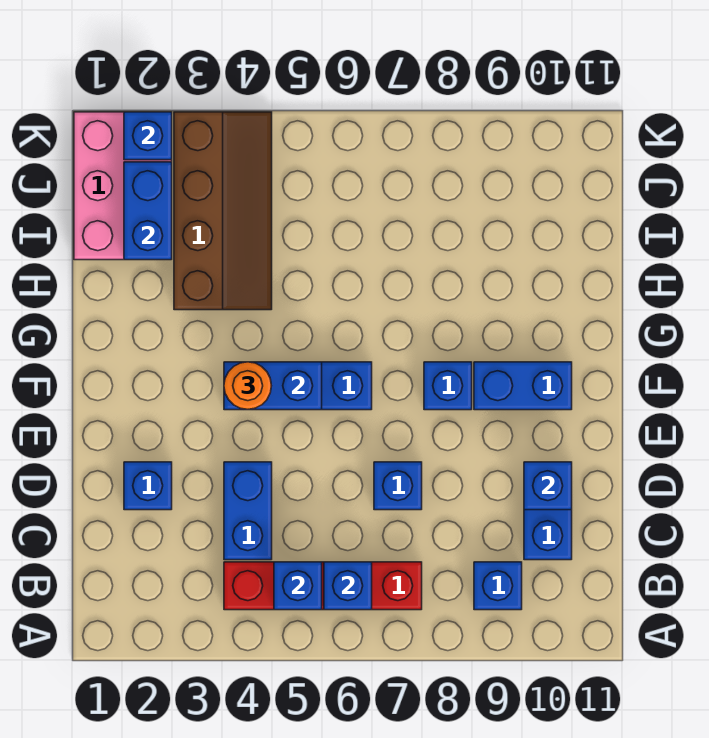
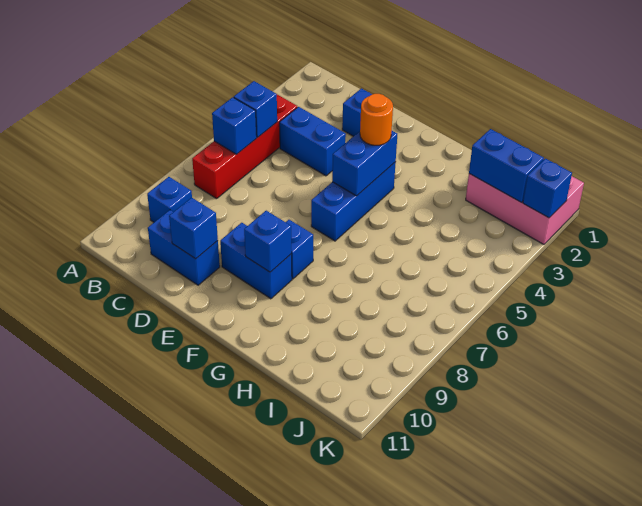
blue brick D7 level 1 -> blue brick F9 level 2
blue brick F9:F10 level 1 -> blue brick E9:F9 level 1
brown slope H3:K4 level 1 top 3 -> none

